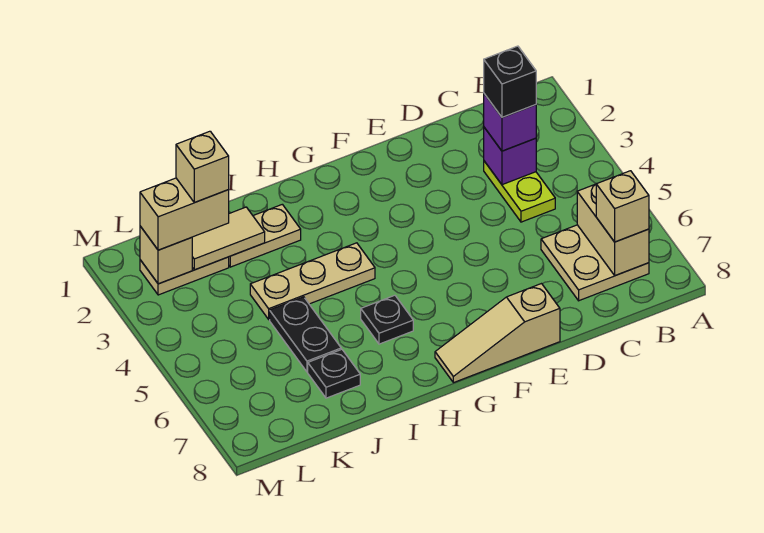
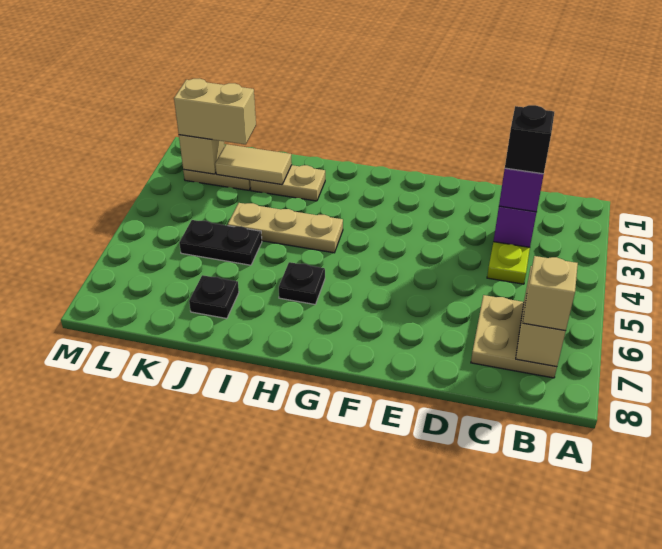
tan slope E8:G8 level 1 top E -> none
black plate J5:J6 level 1 -> black plate J5:K5 level 1
tan brick K2 level 4 -> none

